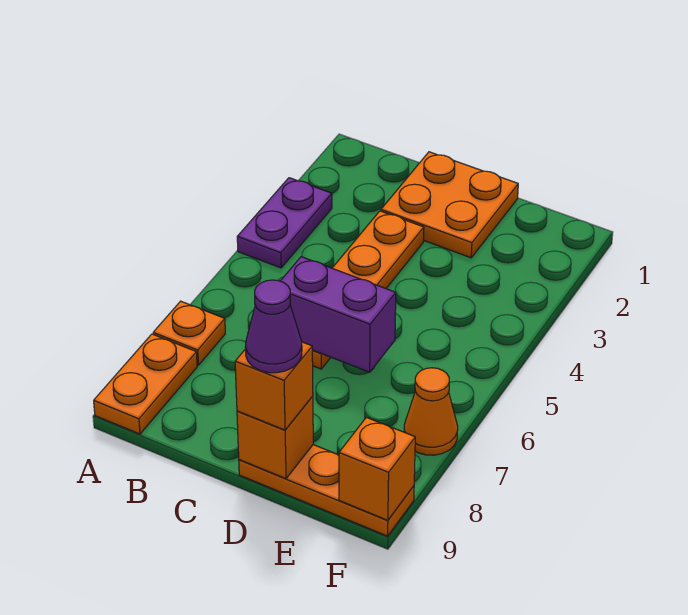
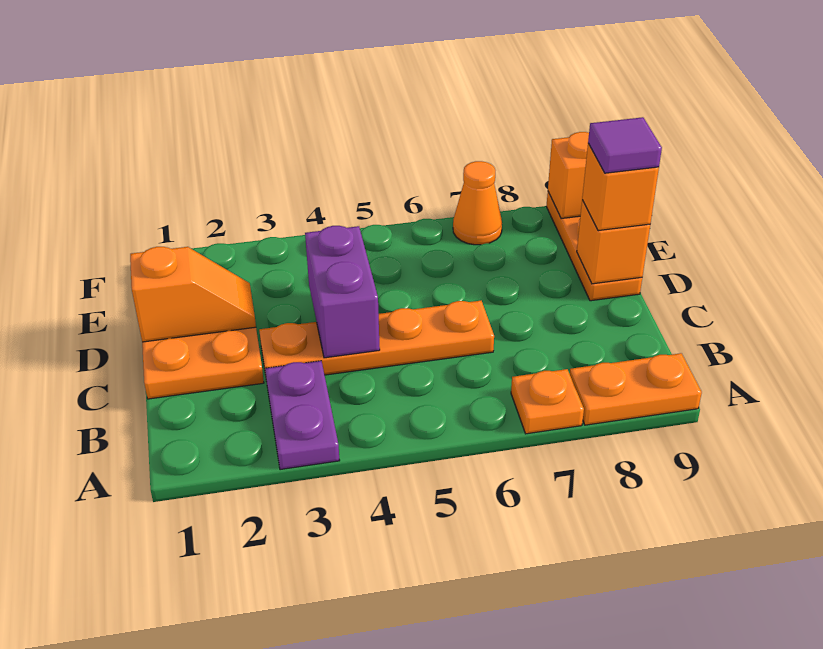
purple plate A3:A4 level 1 -> purple plate A3:B3 level 1
purple brick C6:D6 level 2 -> purple brick C4:D4 level 2
none -> orange slope D1:D2 level 2 top 1
purple cone D9 level 4 -> purple tile D9 level 4

